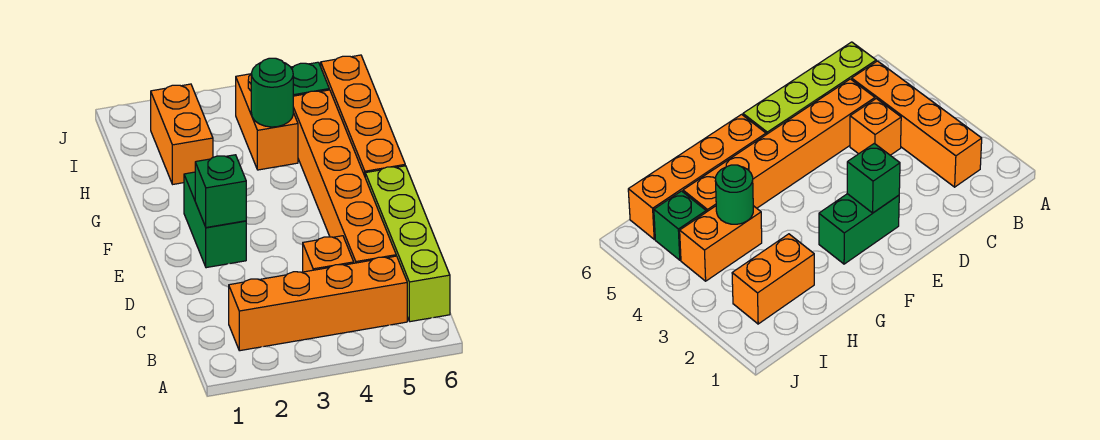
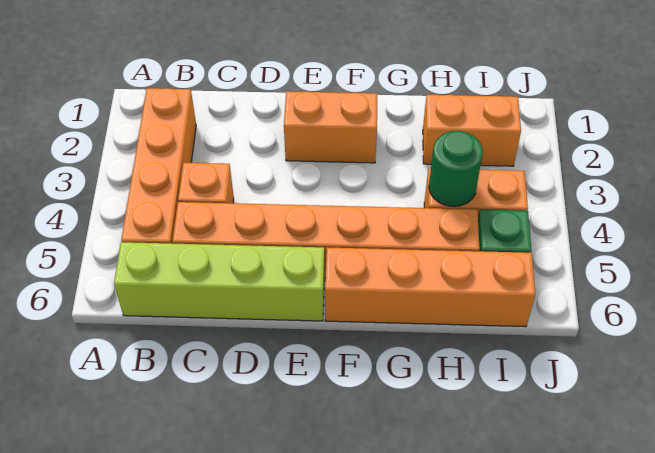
green brick E2:F2 level 1 -> orange brick E2:F2 level 1
green brick E2 level 2 -> none

